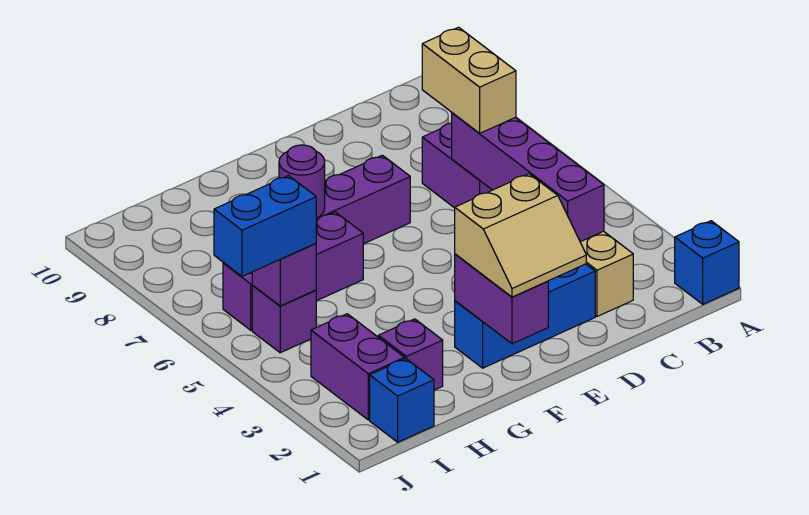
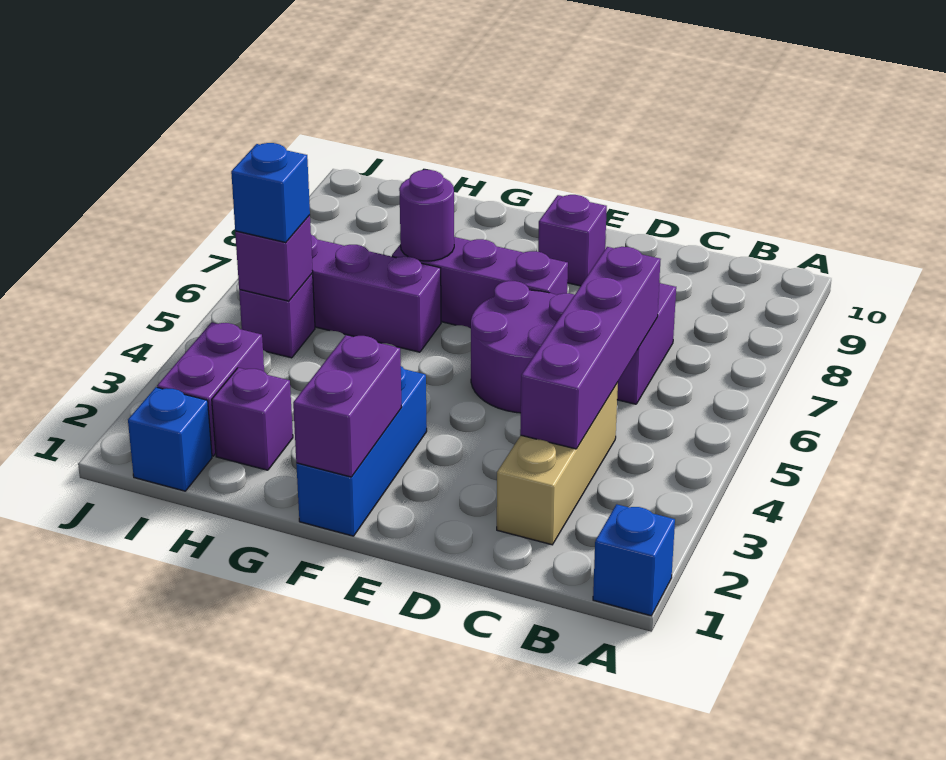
tan brick C6:C7 level 3 -> none
blue brick D2:F2 level 1 -> blue brick F1:F3 level 1
none -> purple round brick D5:E6 level 1
tan slope E1:F2 level 3 top 2 -> none
none -> purple brick E9 level 1
blue brick I5:J5 level 3 -> blue brick I5 level 3

